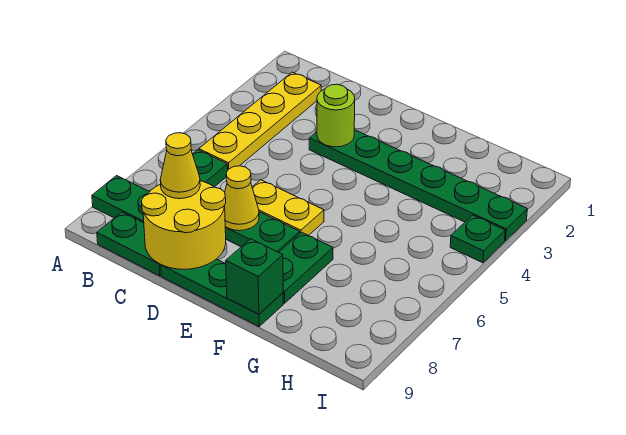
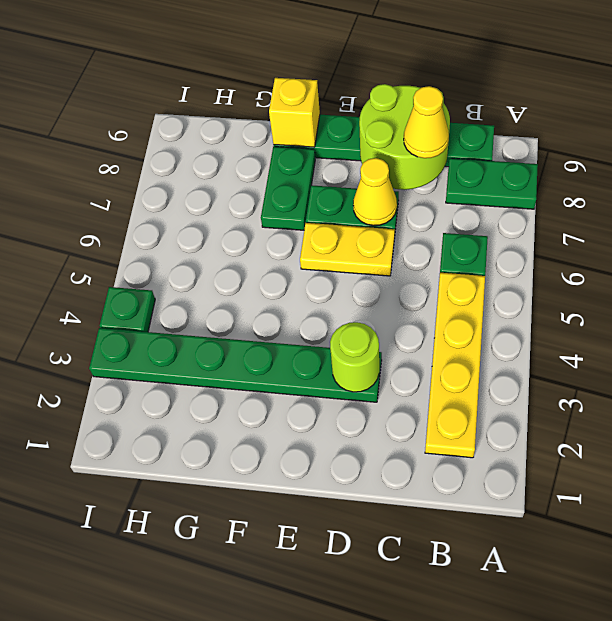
yellow round brick C8:D9 level 2 -> lime round brick C8:D9 level 2
green brick F9 level 2 -> yellow brick F9 level 2

